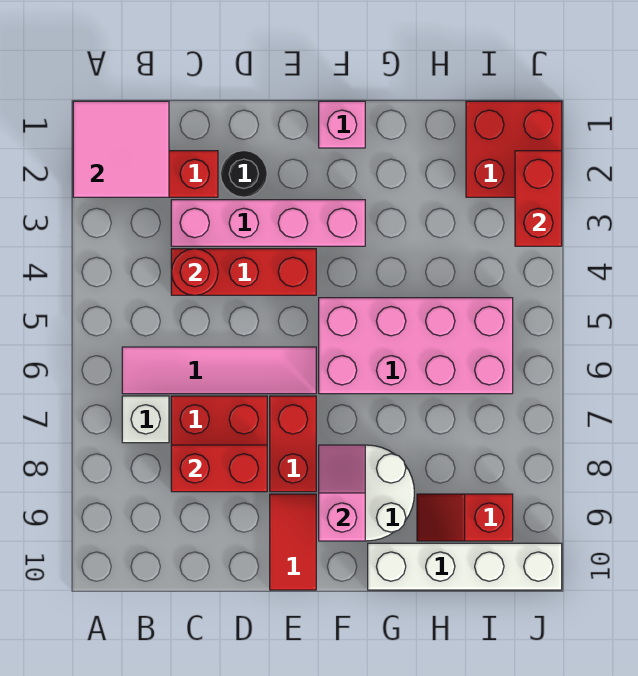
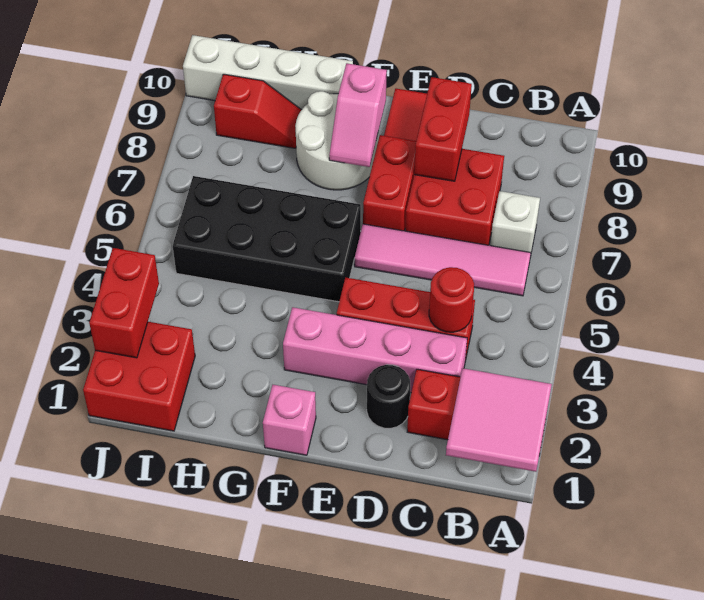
red brick C8:D8 level 2 -> red brick D8:D9 level 2
pink brick F5:I6 level 1 -> black brick F5:I6 level 1

